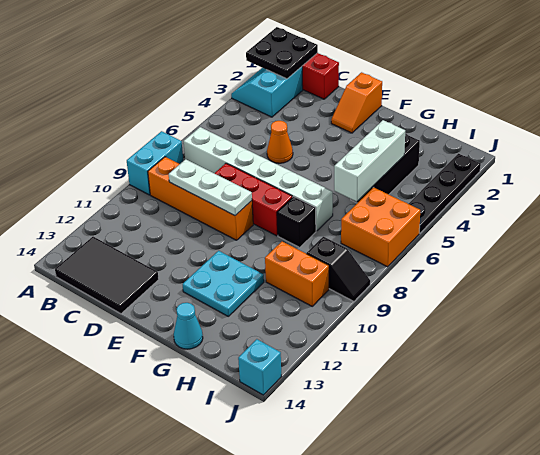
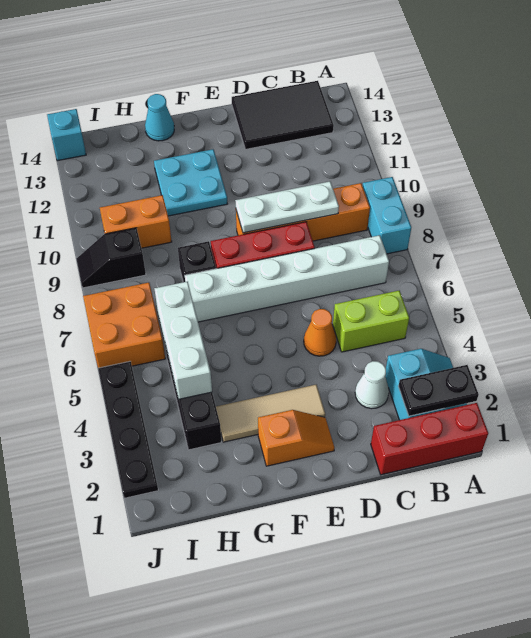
black plate A1:B2 level 2 -> black plate A2:B2 level 2
none -> lime brick B5:C5 level 1
none -> white cone C3 level 1
orange slope E1:E2 level 1 top 1 -> orange slope E2:F2 level 1 top F
none -> tan tile E3:G3 level 1

